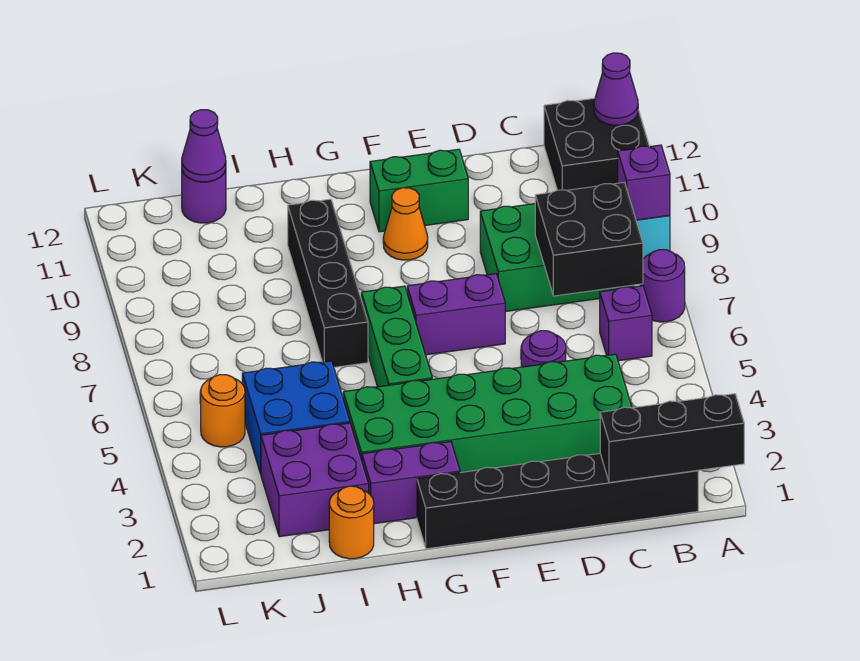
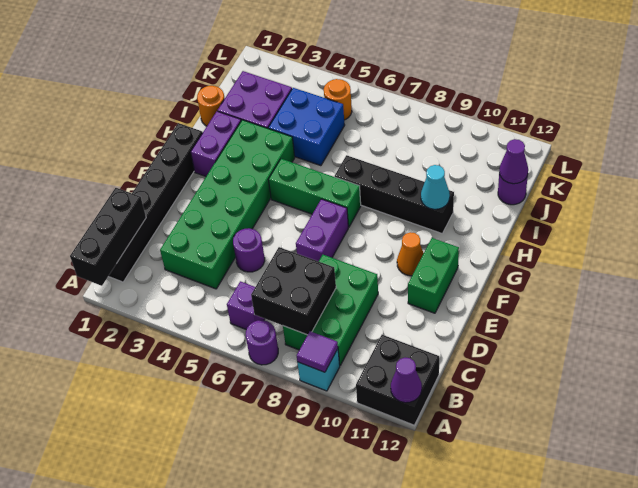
purple brick A9 level 2 -> purple tile A9 level 2
none -> cyan cone H10 level 2

